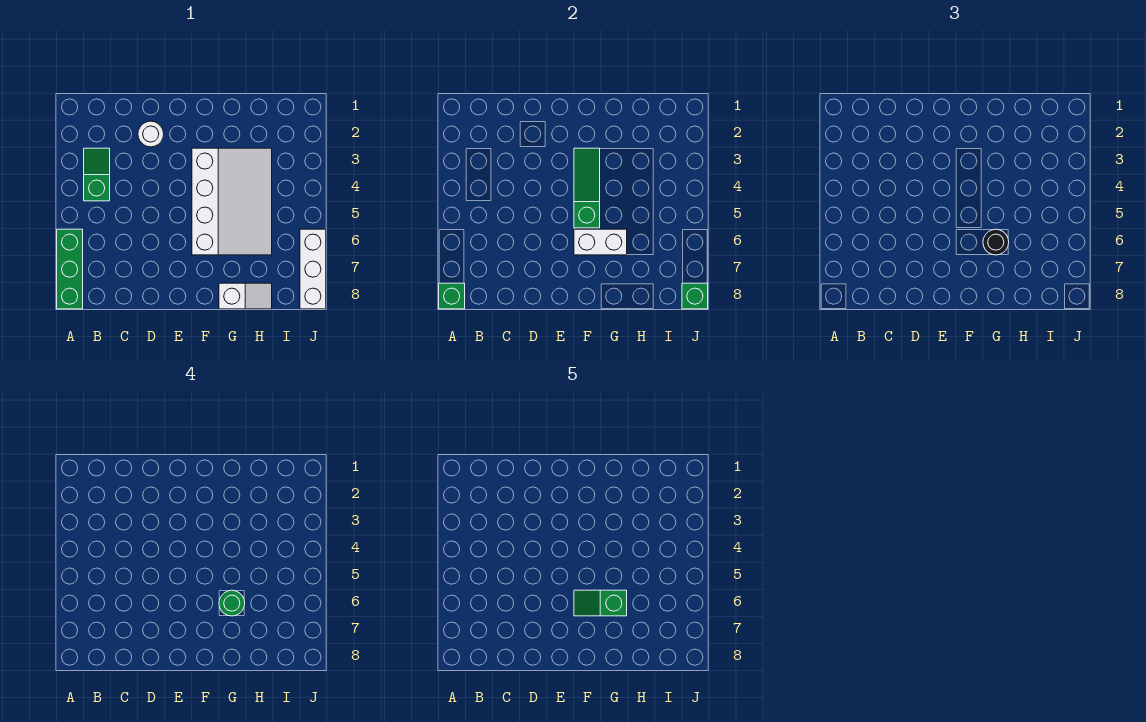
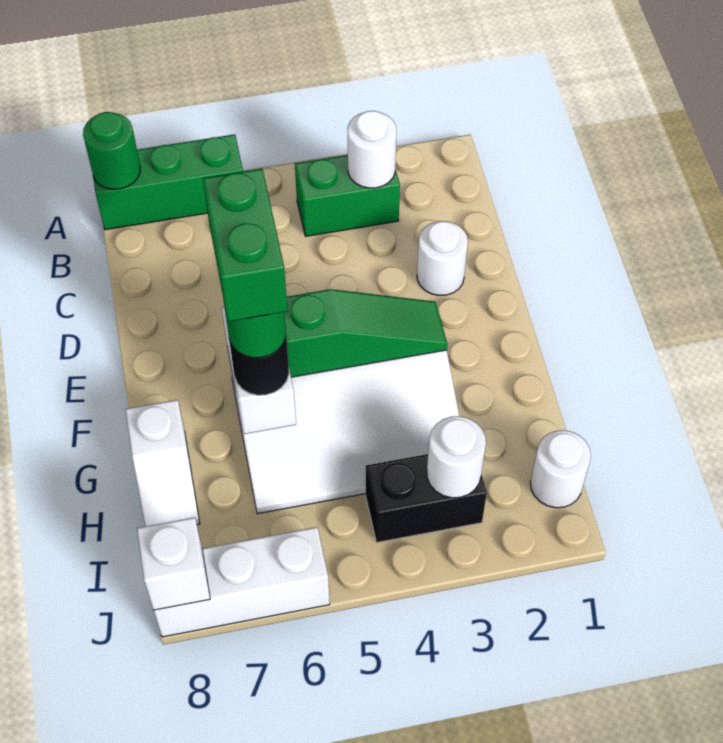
green brick A8 level 2 -> green round brick A8 level 2
green slope B3:B4 level 1 top 4 -> green brick B3:B4 level 1
none -> white round brick B3 level 2
green slope F6:G6 level 5 top G -> green brick F6:G6 level 5
none -> white round brick I1 level 1
none -> black brick I3:I4 level 1
none -> white round brick I3 level 2
green brick J8 level 2 -> white brick J8 level 2

